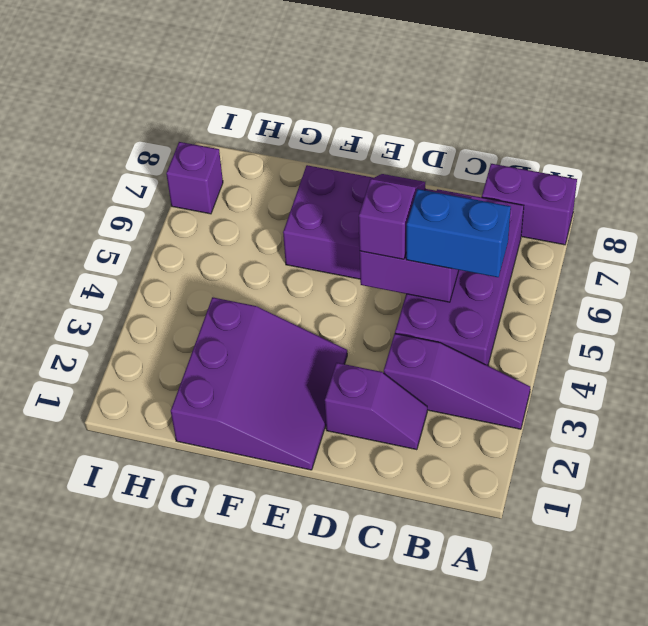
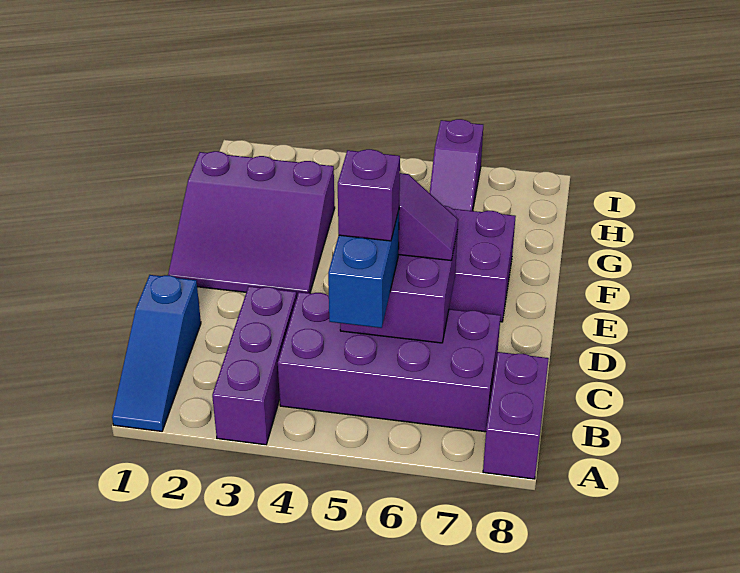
none -> blue slope A1:C1 level 1 top C
purple slope A3:C3 level 1 top C -> purple brick A3:C3 level 1
purple slope C2:D2 level 1 top D -> purple slope H6:I6 level 1 top I
purple brick I7 level 1 -> purple brick C5 level 4

